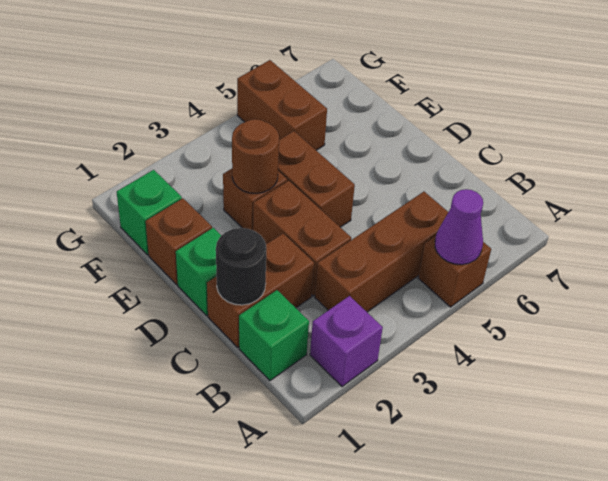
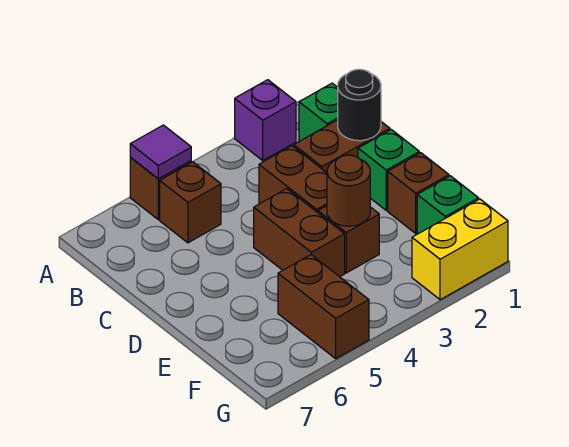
purple cone A5 level 2 -> purple tile A5 level 2
brown brick B3:B5 level 1 -> brown brick B5 level 1
none -> yellow brick G1:G2 level 1

